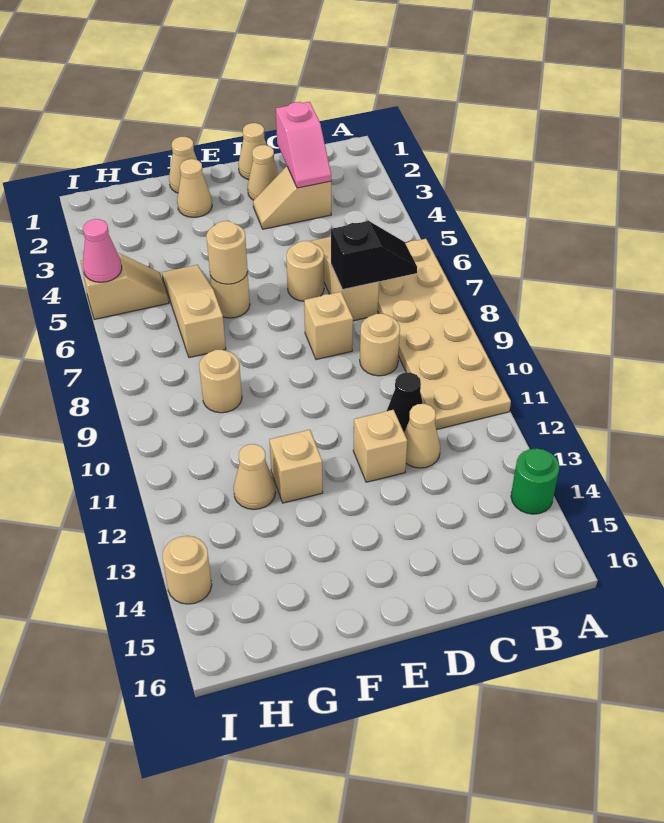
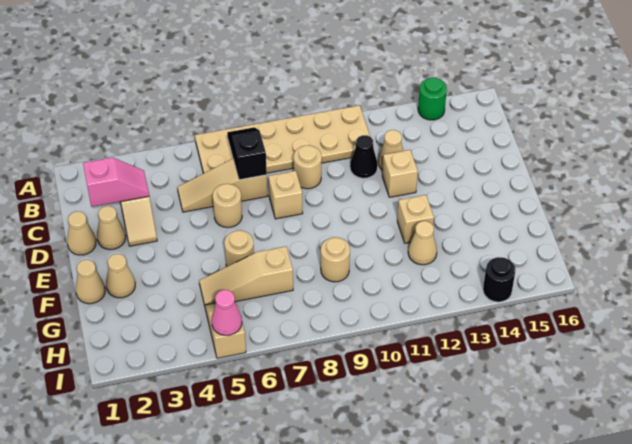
tan round brick F6 level 2 -> none
tan round brick I14 level 1 -> black round brick I14 level 1

